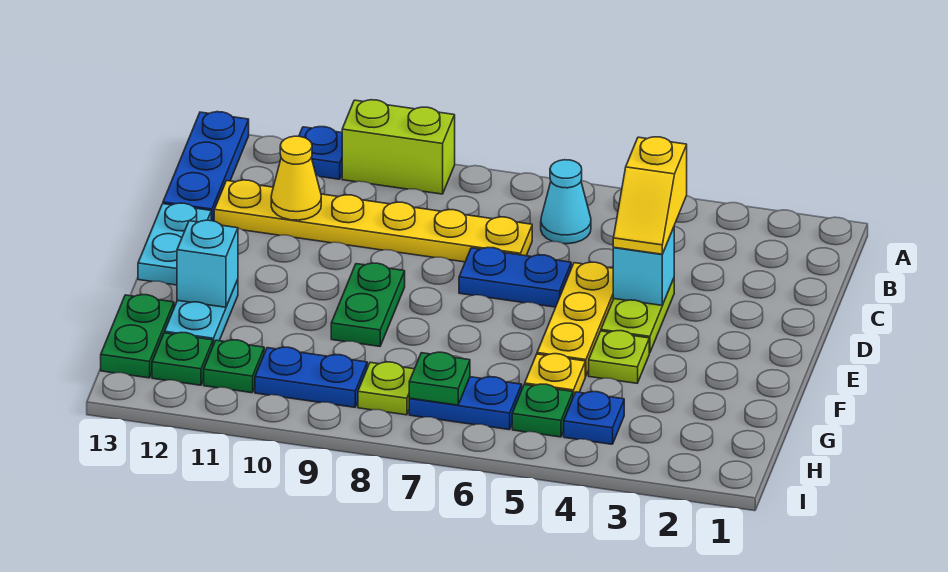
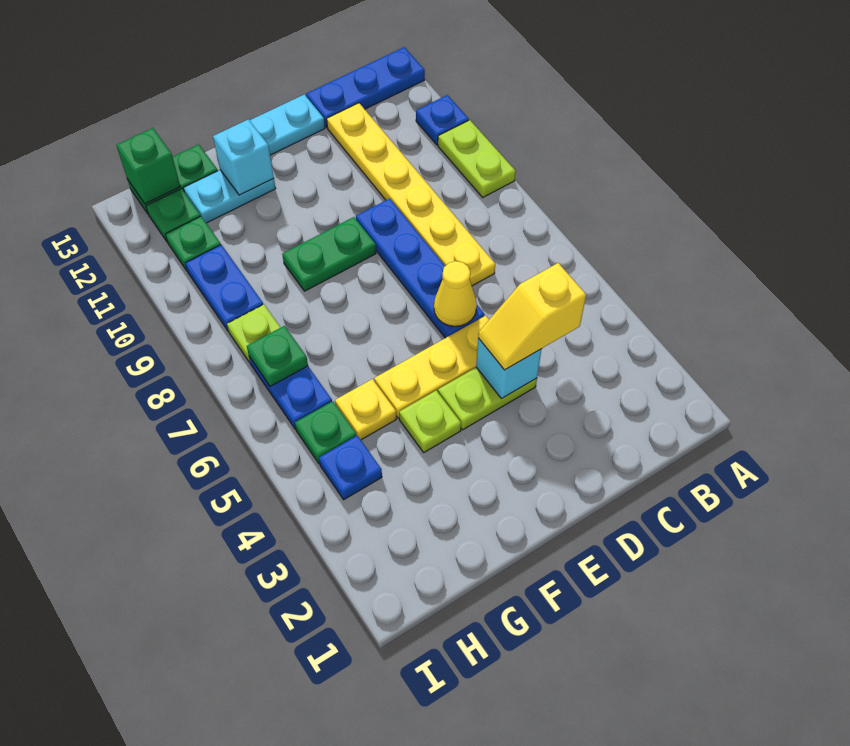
lime brick A9:A10 level 1 -> lime plate A9:A10 level 1
cyan cone B6 level 1 -> none
yellow cone C11 level 2 -> yellow cone D6 level 2
blue plate D6:D7 level 1 -> blue plate D6:D9 level 1
none -> green brick H13 level 2

